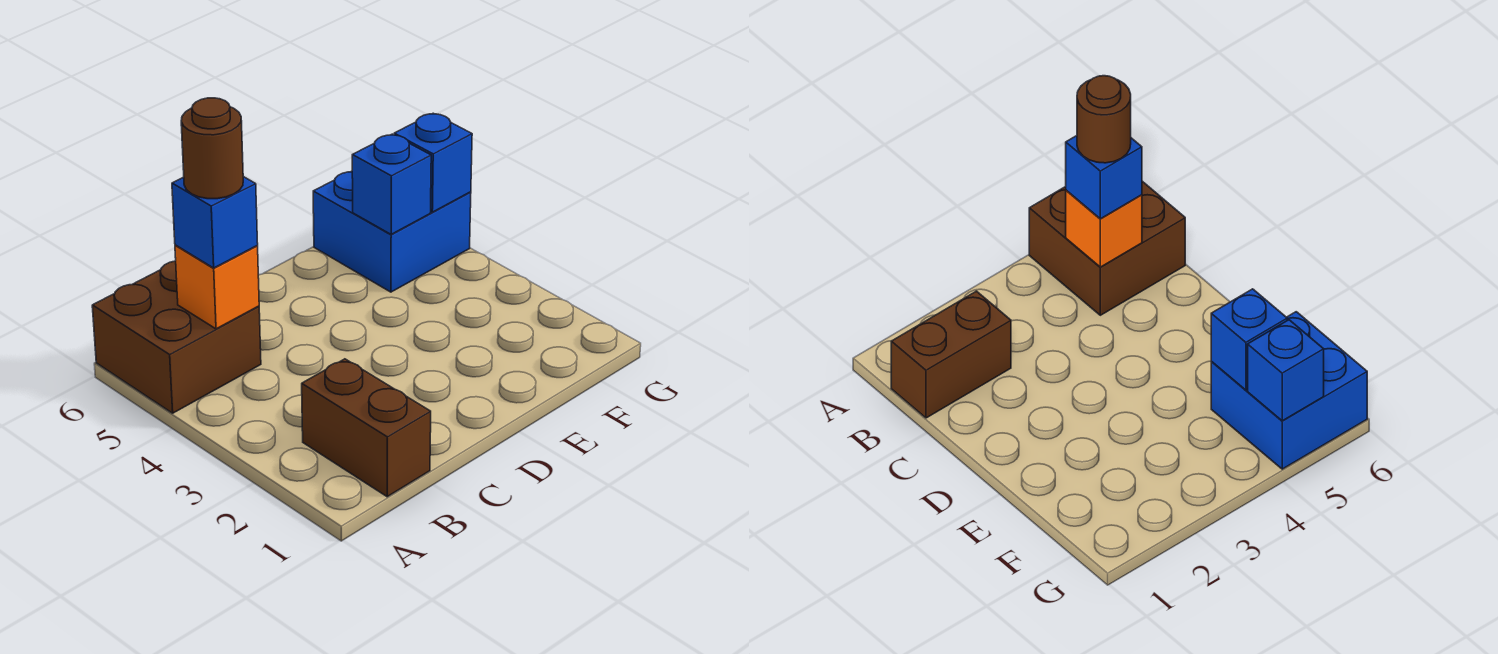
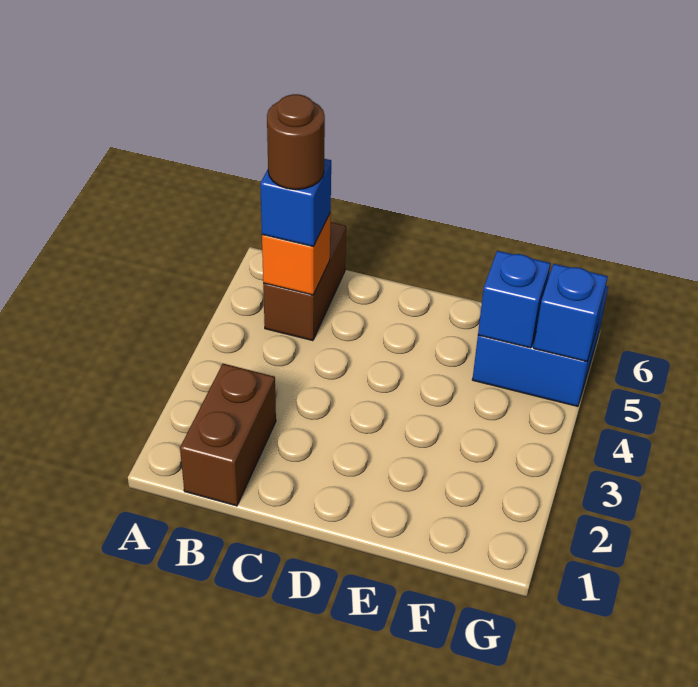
brown brick A5:B6 level 1 -> brown brick B5:B6 level 1

